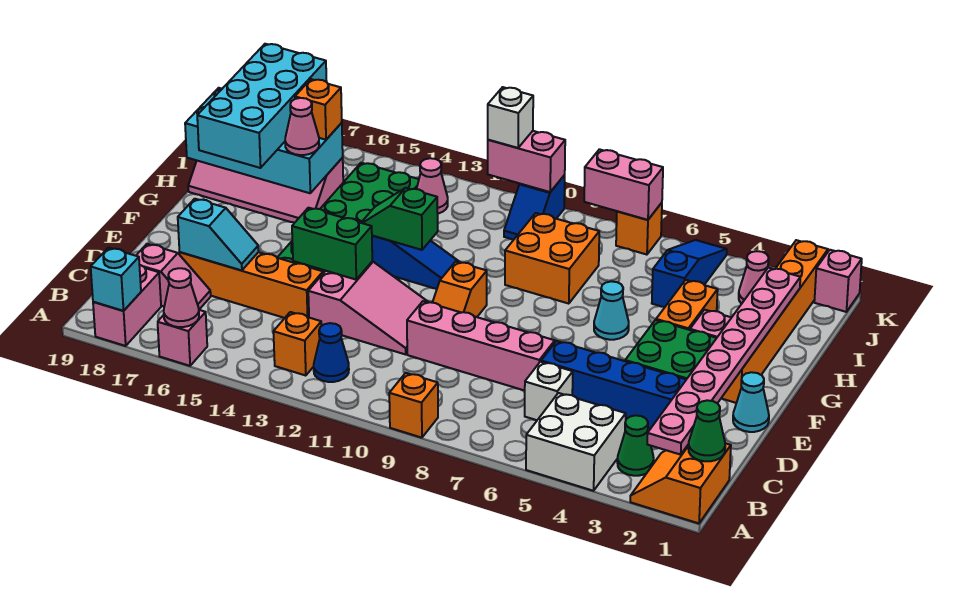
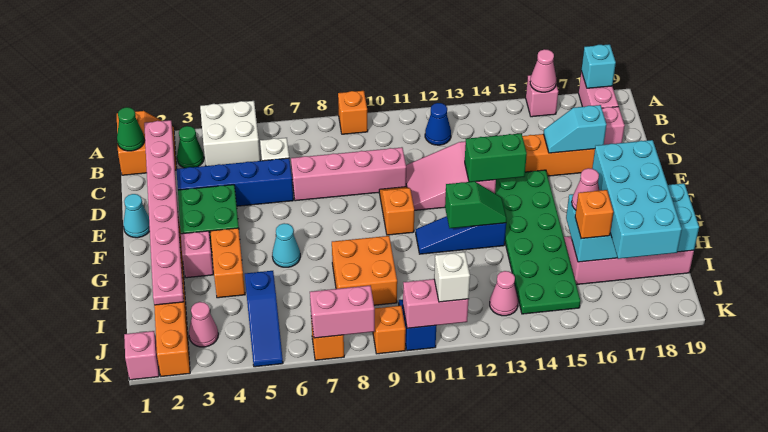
orange brick B13 level 1 -> orange brick K9 level 1

